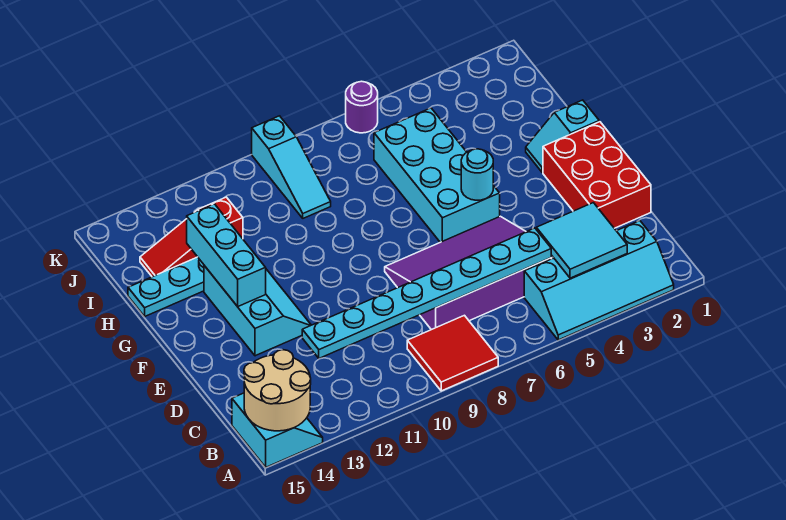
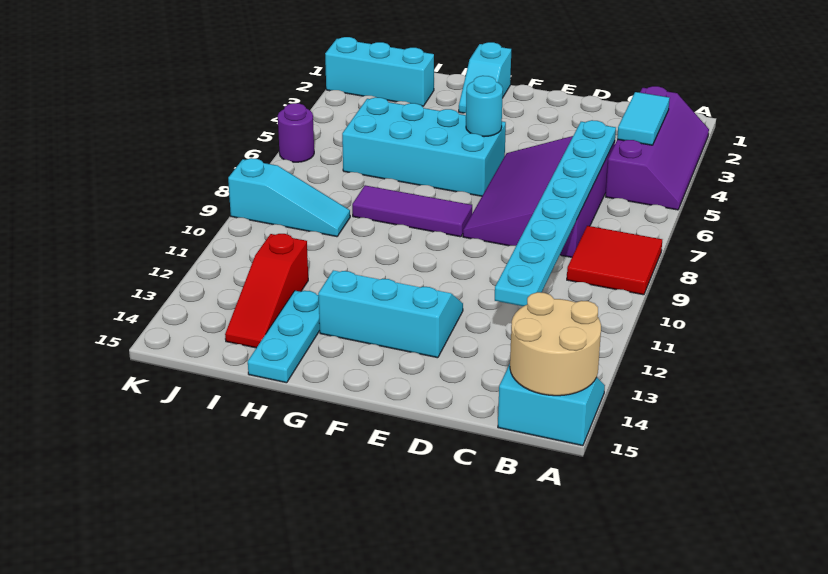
cyan slope A2:B5 level 1 top B -> purple slope A2:B5 level 1 top B
cyan tile B3:C4 level 2 -> cyan tile B3:B4 level 2
red brick D1:F2 level 1 -> none
none -> purple tile F8:H8 level 1
cyan brick F13:H13 level 2 -> cyan brick I2:K2 level 1

